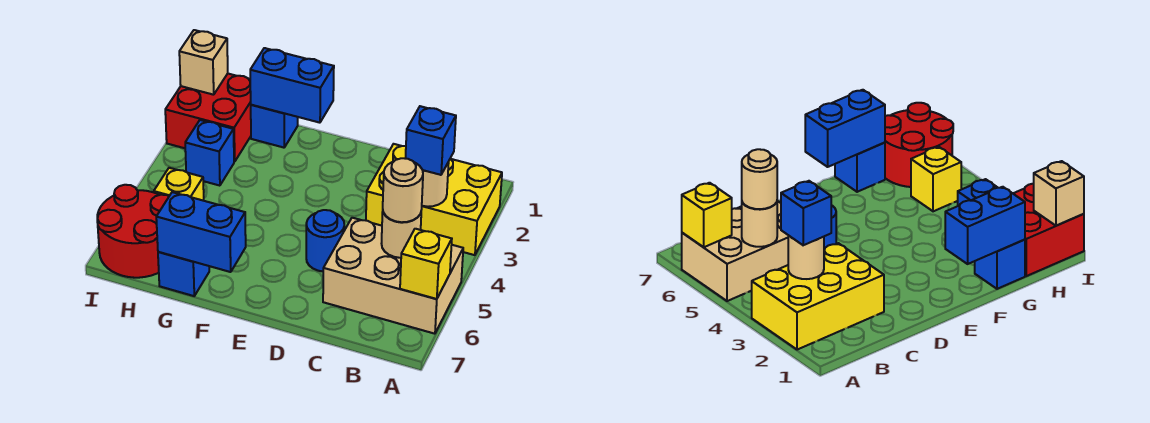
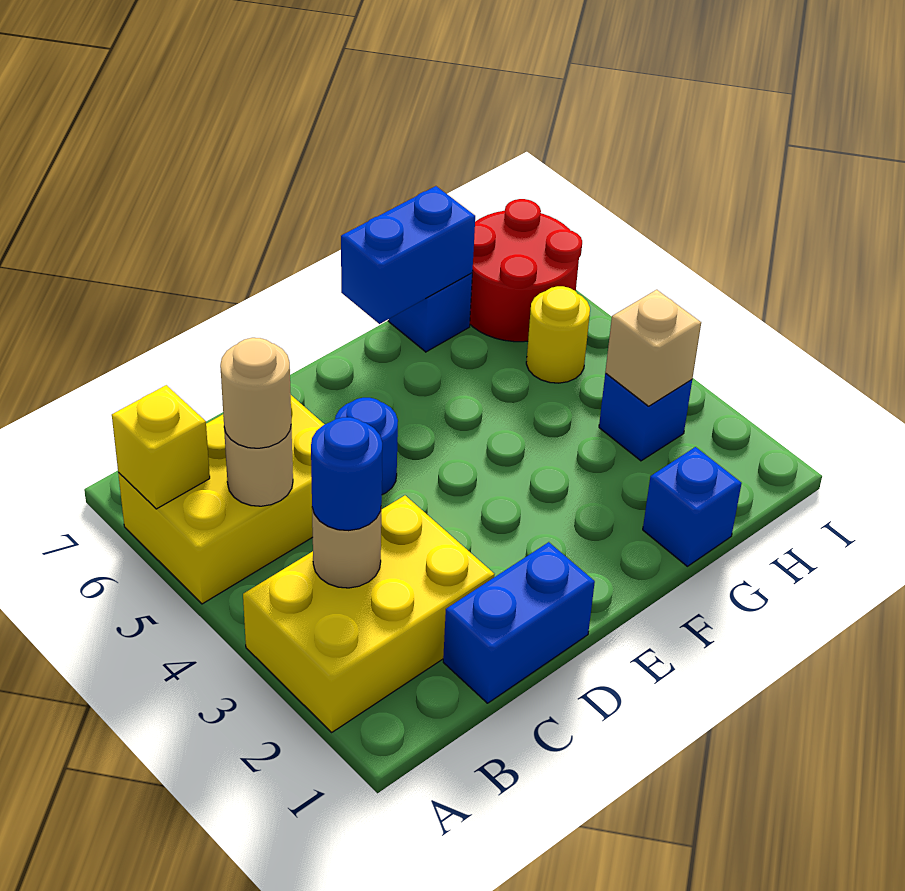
tan brick A5:C6 level 1 -> yellow brick A5:C6 level 1
blue brick B3 level 3 -> blue round brick B3 level 3
blue brick F1:G1 level 2 -> blue brick C1:D1 level 1
red brick H1:I2 level 1 -> none
yellow brick H5 level 1 -> yellow round brick H5 level 1
tan brick I1 level 2 -> tan brick H3 level 2

